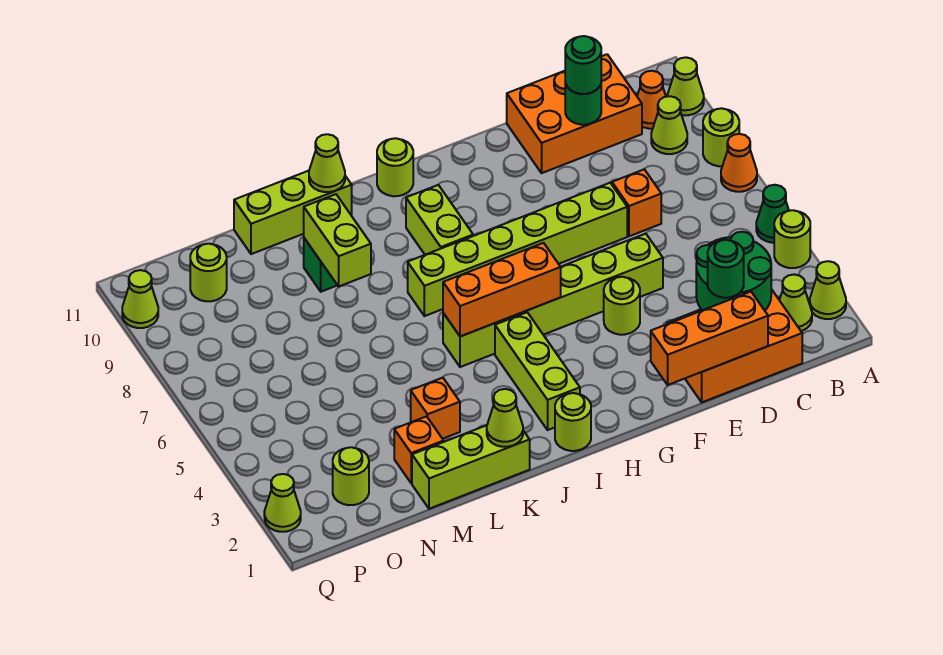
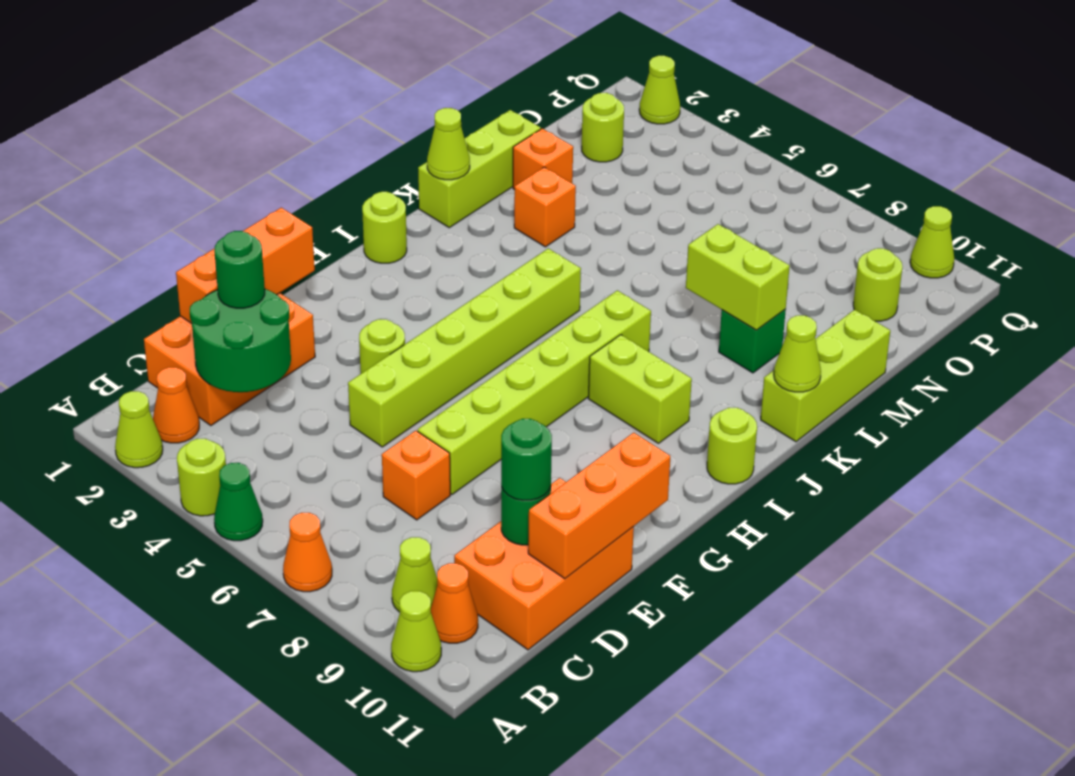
lime round brick A8 level 1 -> none
lime cone B2 level 1 -> orange cone B2 level 1
orange brick H5:J5 level 2 -> orange brick D11:F11 level 2
lime brick I2:I4 level 1 -> none

